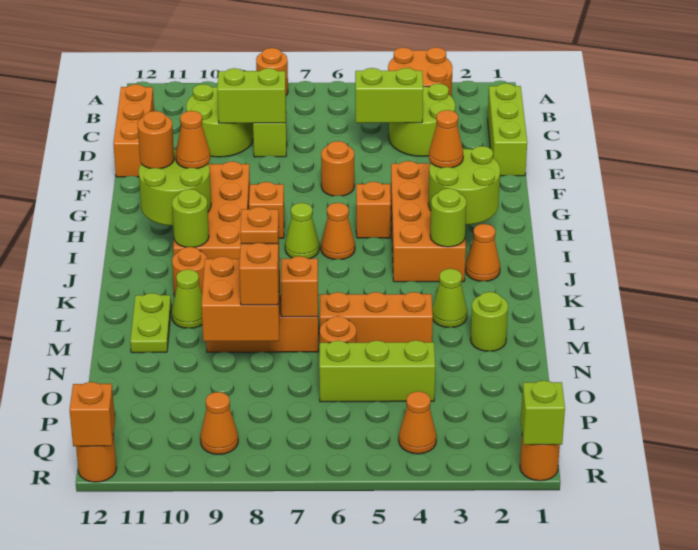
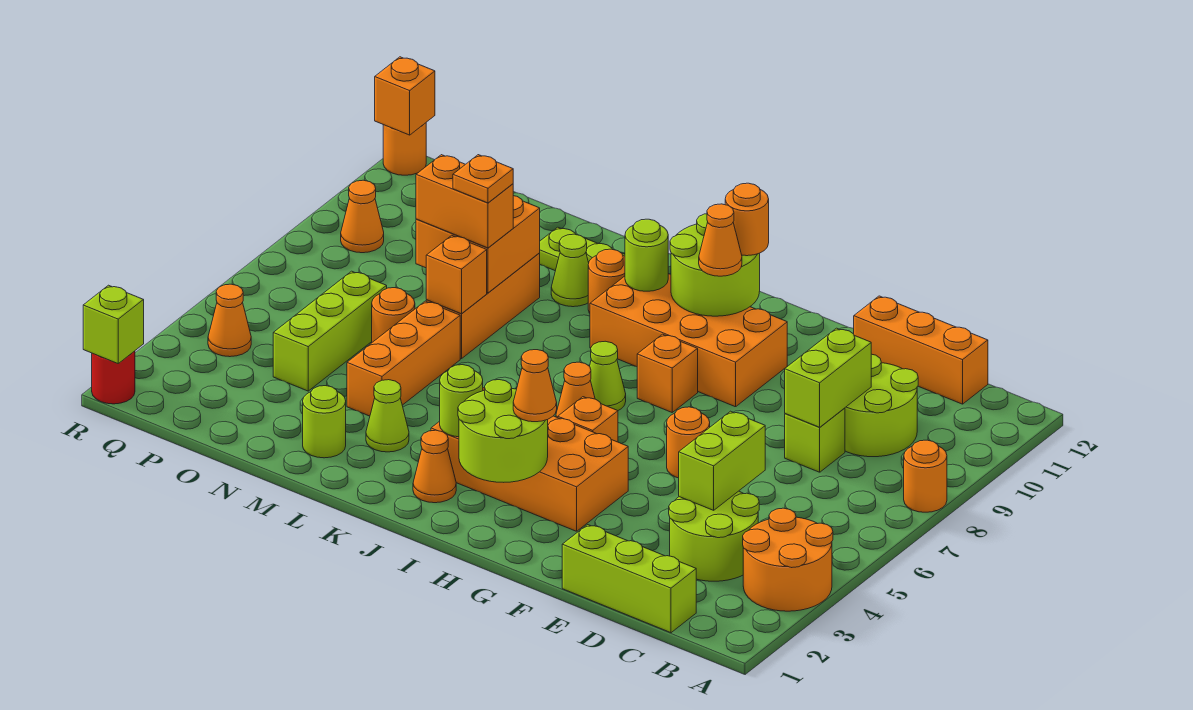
orange round brick R1 level 1 -> red round brick R1 level 1

